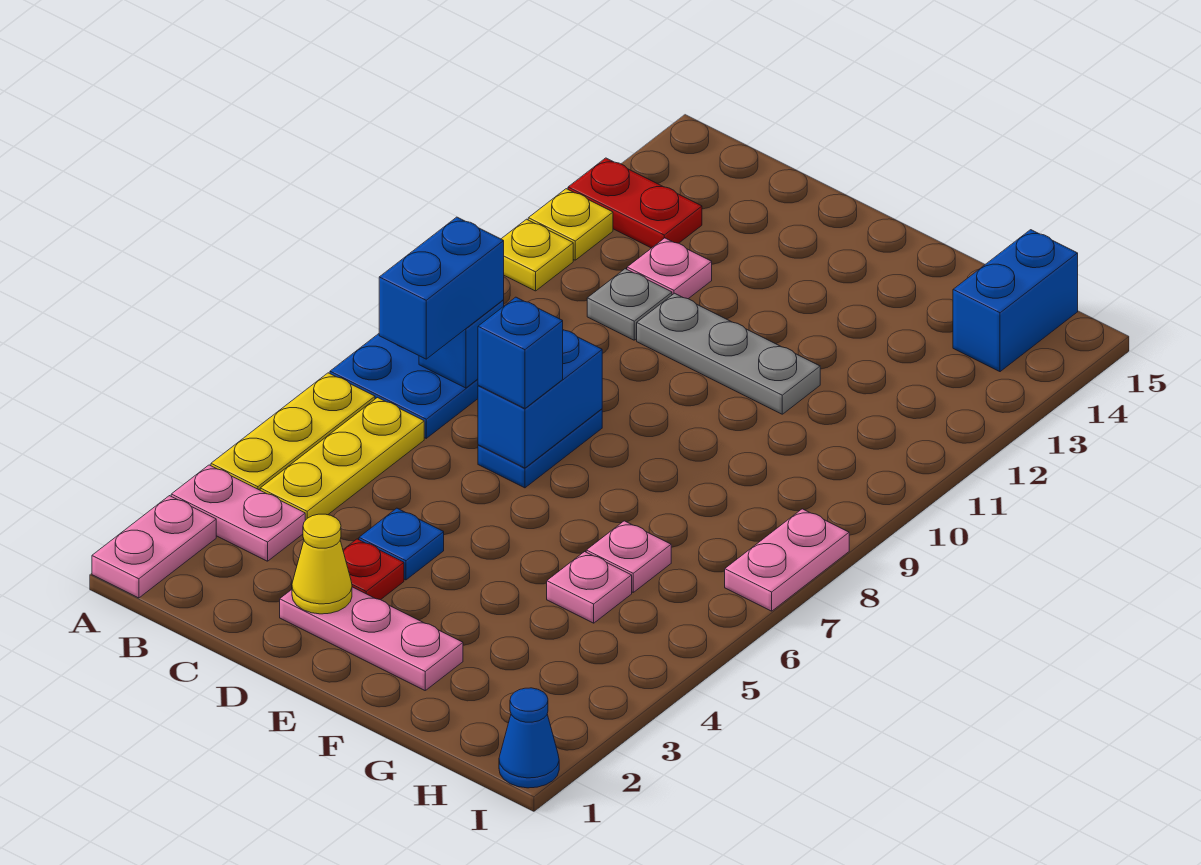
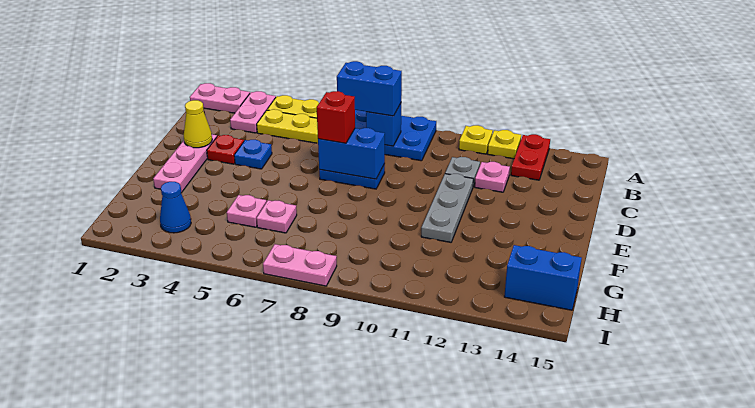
blue brick D7 level 3 -> red brick D7 level 3
blue cone I1 level 1 -> blue cone H3 level 1

